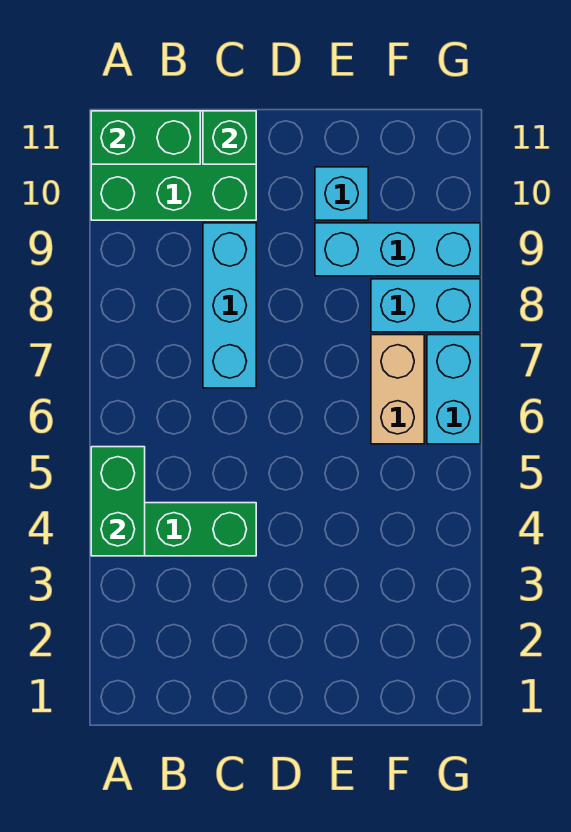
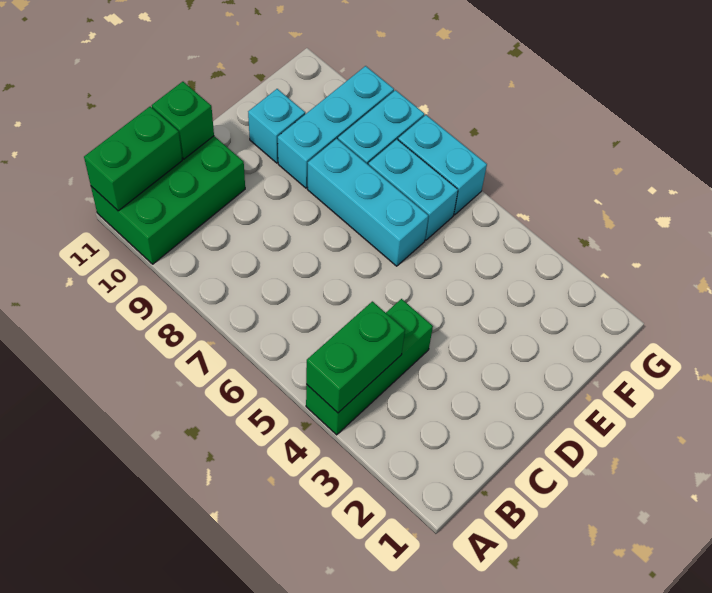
green brick A4:A5 level 2 -> green brick A4:B4 level 2
cyan brick C7:C9 level 1 -> cyan brick E6:E8 level 1
tan brick F6:F7 level 1 -> cyan brick F6:F7 level 1

